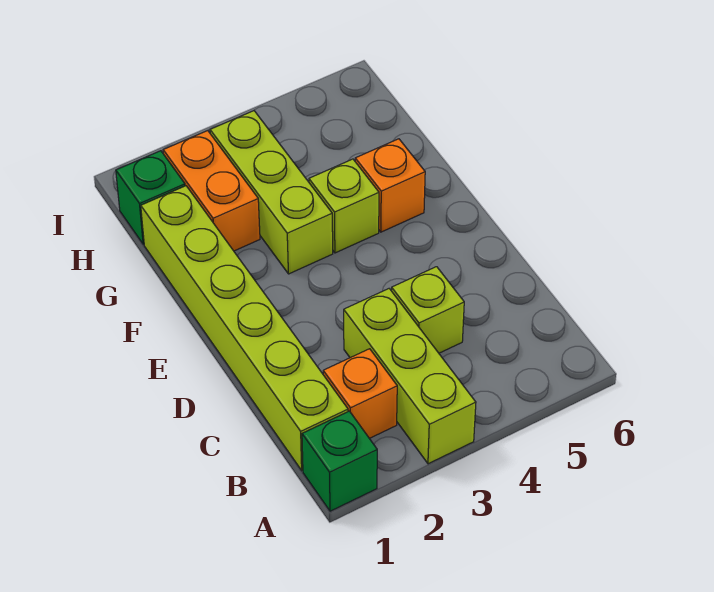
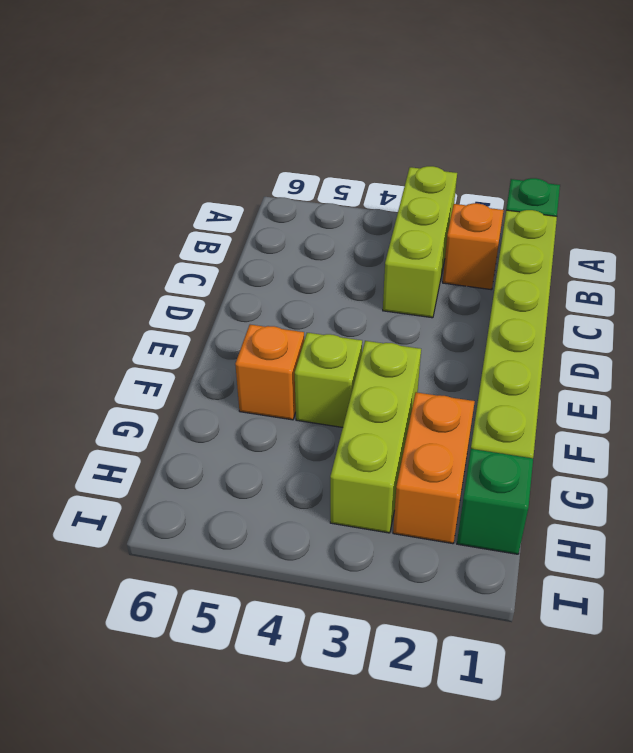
lime brick C4 level 1 -> none

